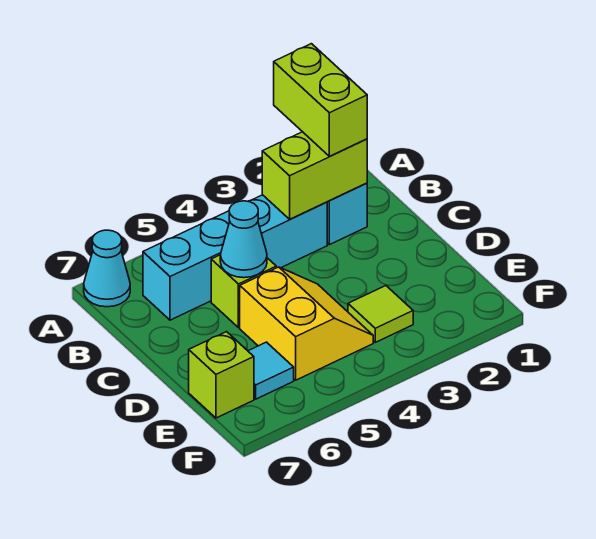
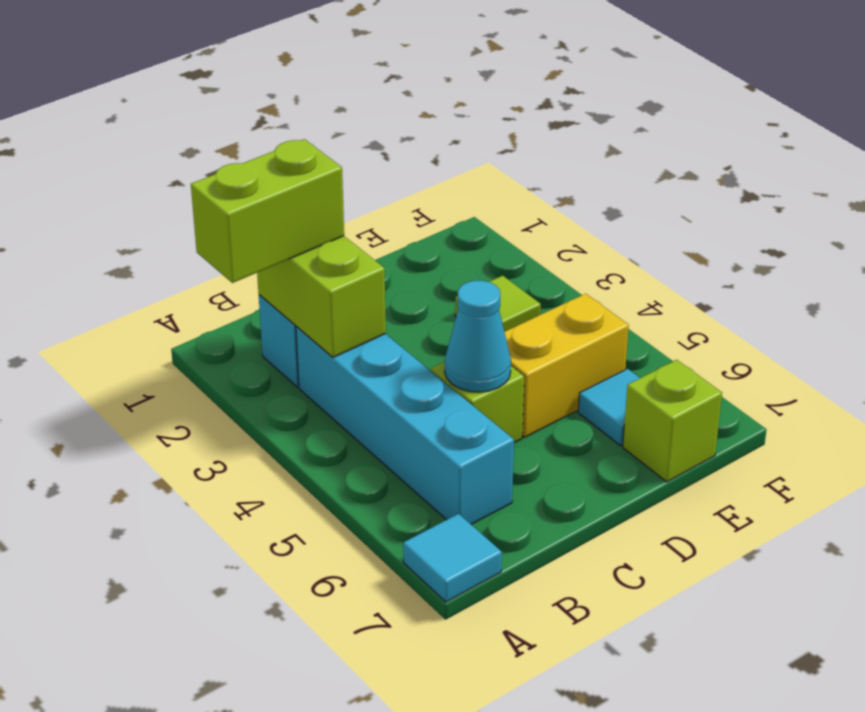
cyan cone A7 level 1 -> cyan tile A7 level 1

